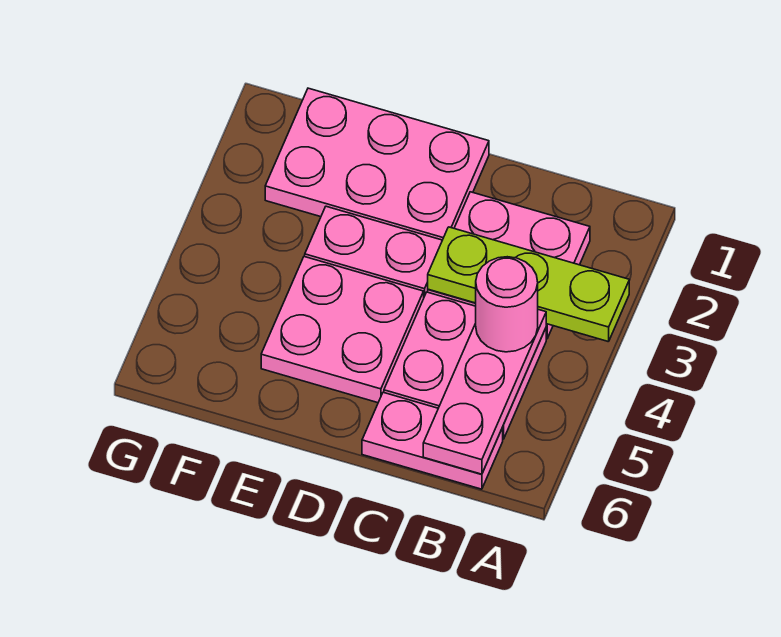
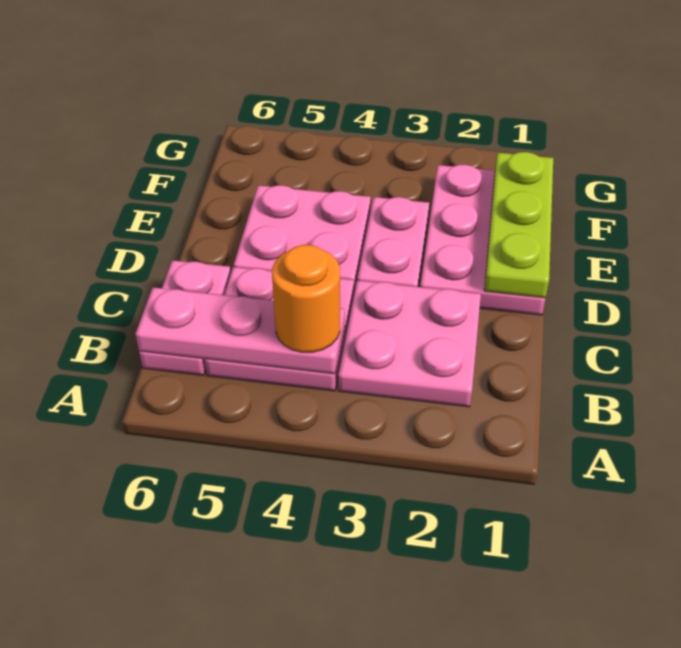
lime plate A3:C3 level 2 -> lime plate D1:F1 level 2
pink round brick B4 level 3 -> orange round brick B4 level 3

